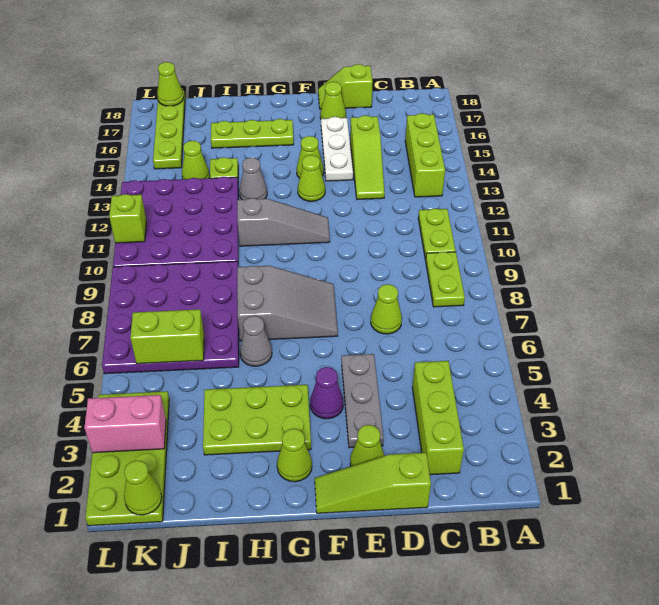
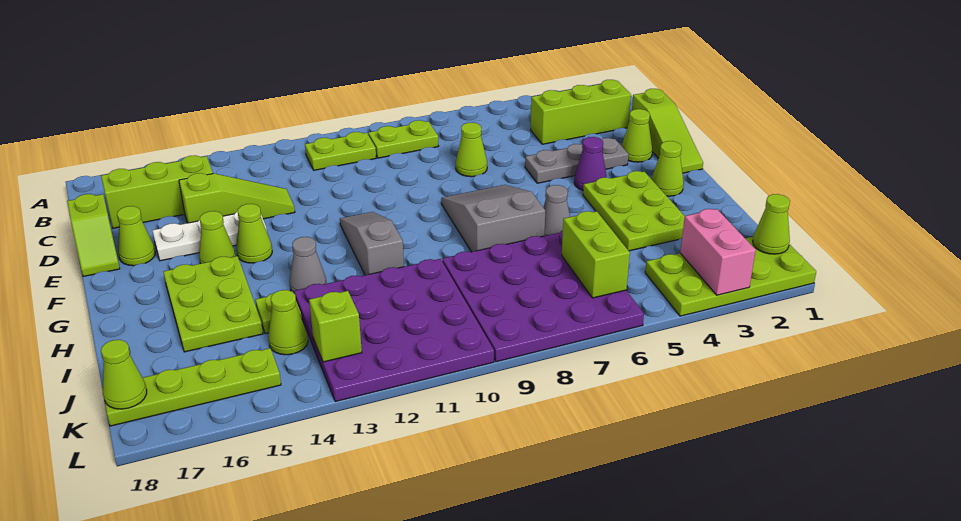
lime brick B13:B15 level 1 -> lime brick C15:C17 level 1
lime cone F13 level 1 -> lime cone F15 level 1
lime plate G16:I16 level 1 -> lime plate G15:I16 level 1
lime brick L11 level 2 -> lime brick K13 level 2

